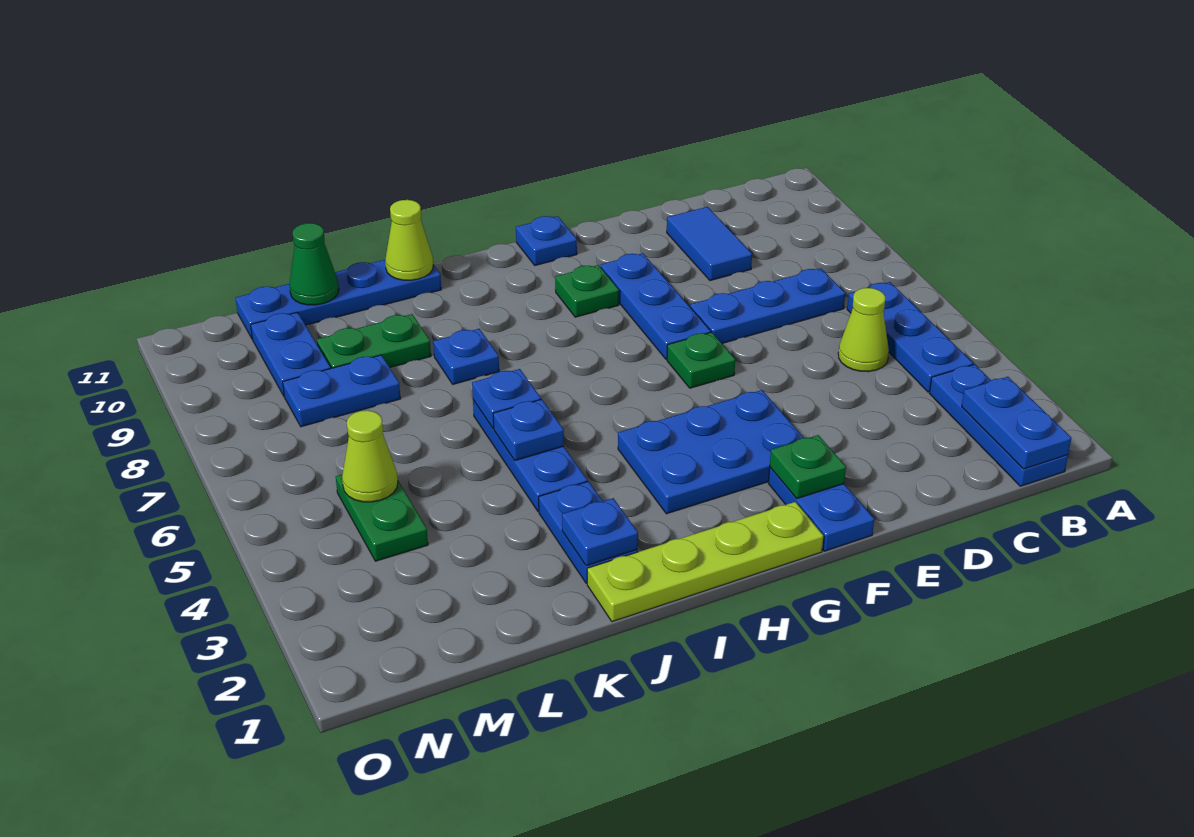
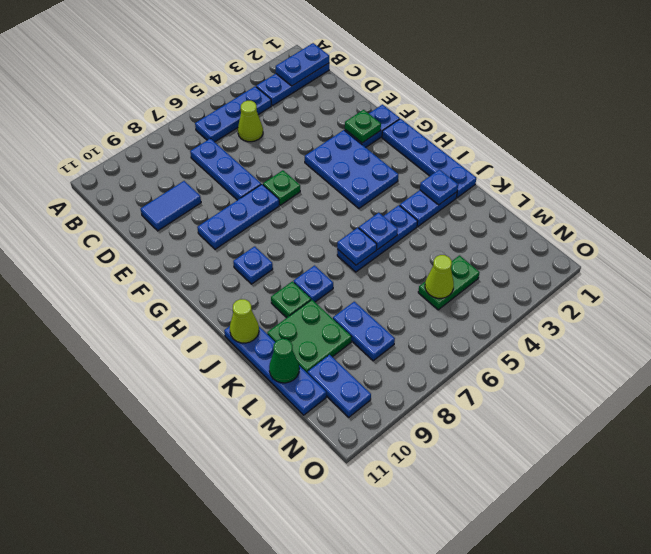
lime plate G1:J1 level 1 -> blue plate G1:J1 level 1
green plate G9 level 1 -> green plate J9 level 1
blue plate G11 level 1 -> blue plate H9 level 1
green plate K9:L9 level 1 -> green plate K9:L10 level 1
blue plate M9:M10 level 1 -> blue plate M10:N10 level 1

